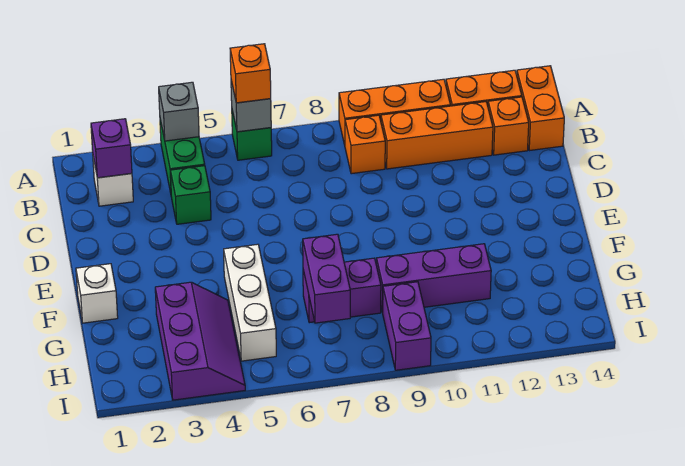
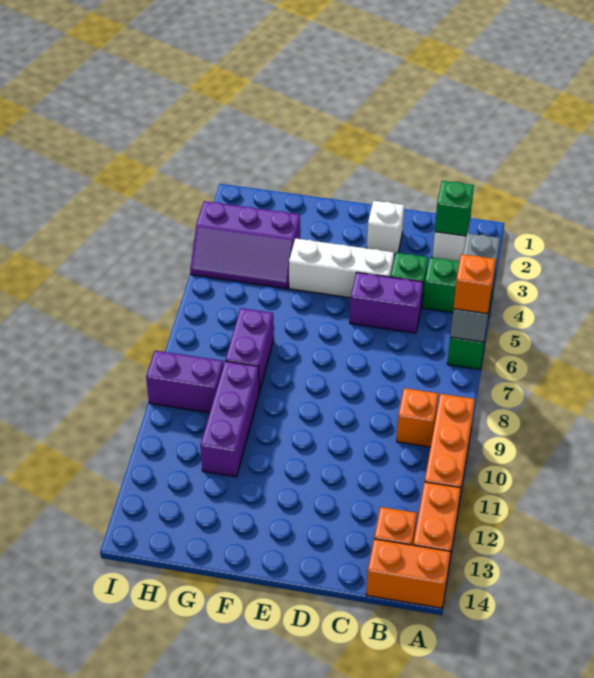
purple brick B2 level 2 -> green brick B2 level 2
orange brick B10:B12 level 1 -> none
white brick F1 level 1 -> white brick D2 level 1
white brick F5:H5 level 1 -> white brick D4:F4 level 1
purple brick G7:H7 level 2 -> purple brick C5:D5 level 1

